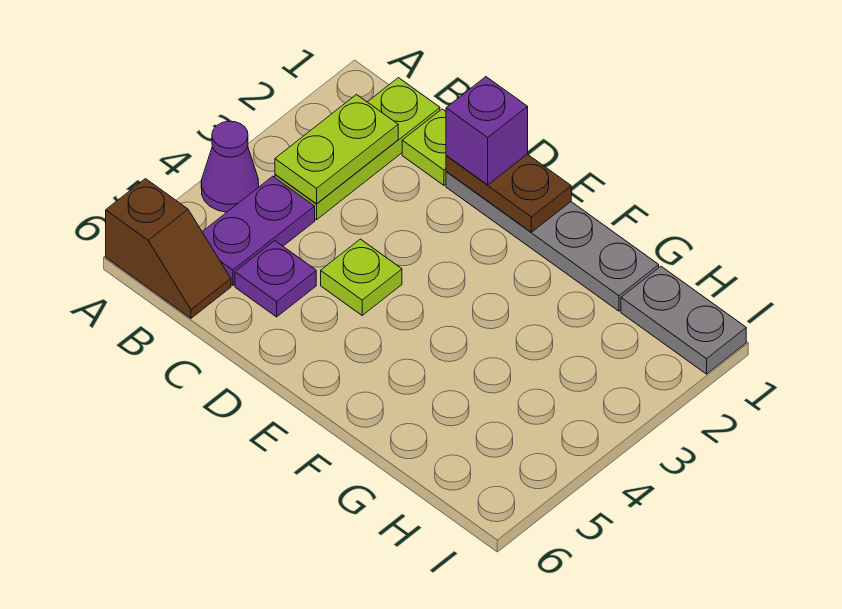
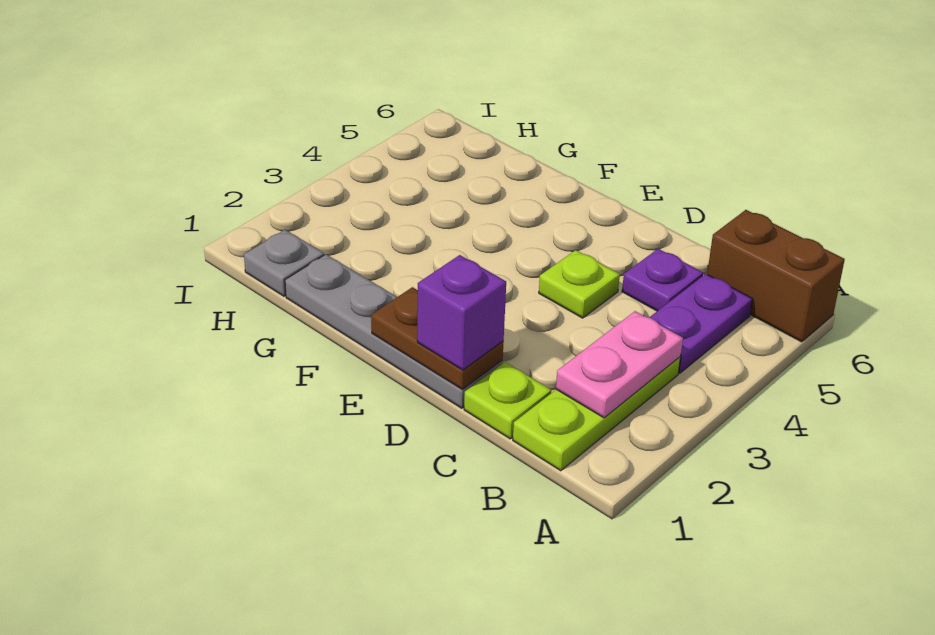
purple cone A4 level 1 -> none
brown slope A6:B6 level 1 top A -> brown brick A6:B6 level 1
lime plate B2:B3 level 2 -> pink plate B2:B3 level 2
grey plate H1:I1 level 1 -> grey plate H1 level 1

